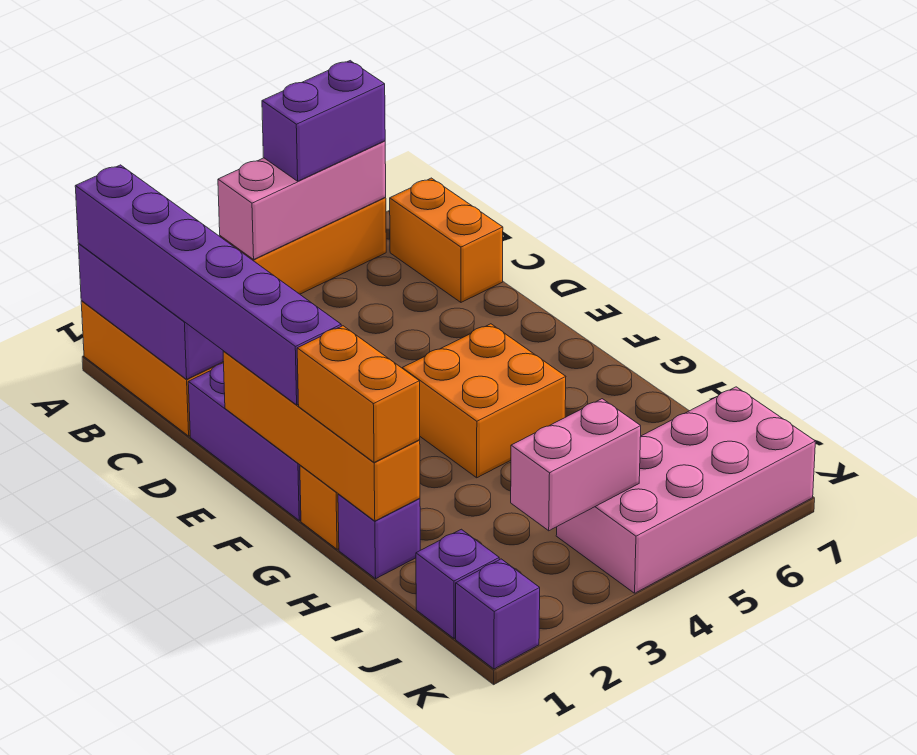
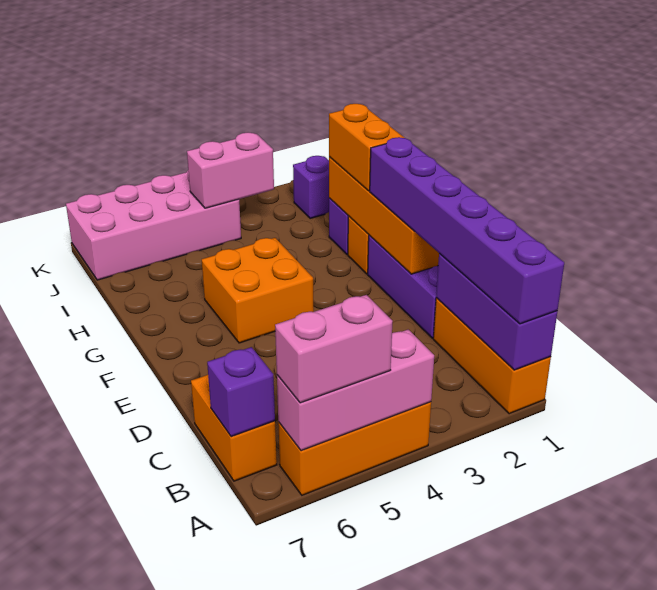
purple brick A5:A6 level 3 -> pink brick A5:A6 level 3
purple brick K1 level 1 -> purple brick B7 level 2

